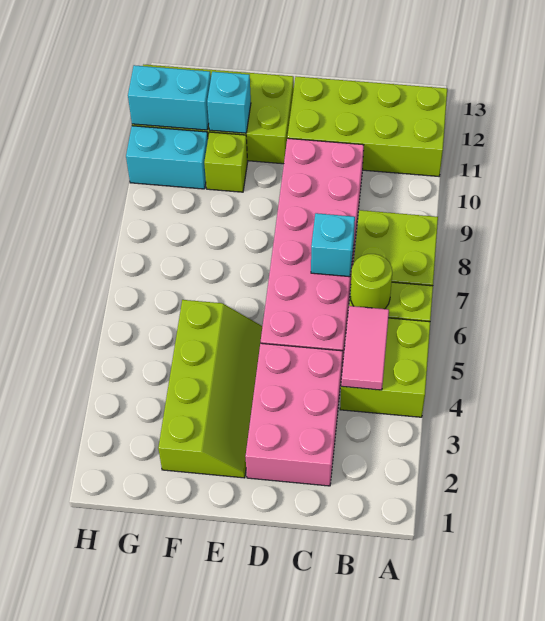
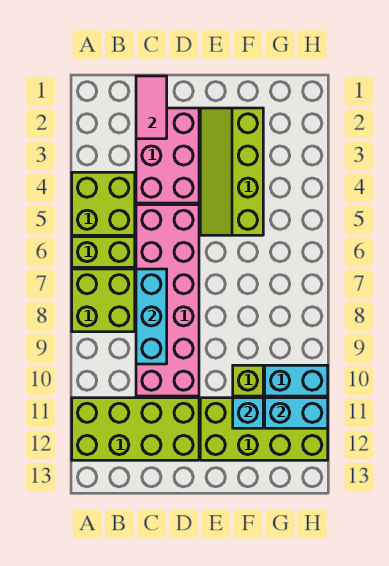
pink tile B4:B5 level 2 -> pink tile C1:C2 level 2
lime round brick B6 level 2 -> none
cyan brick C7 level 2 -> cyan brick C7:C9 level 2

